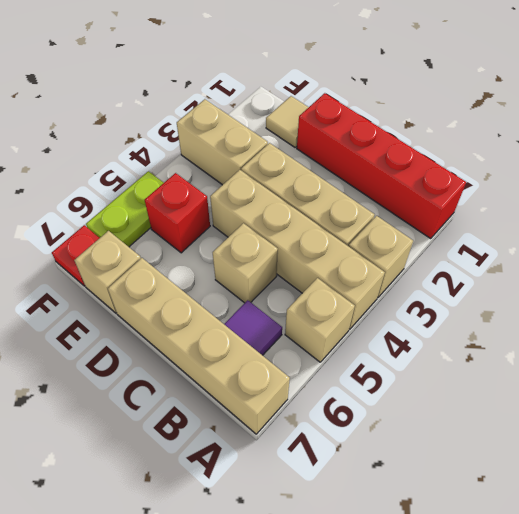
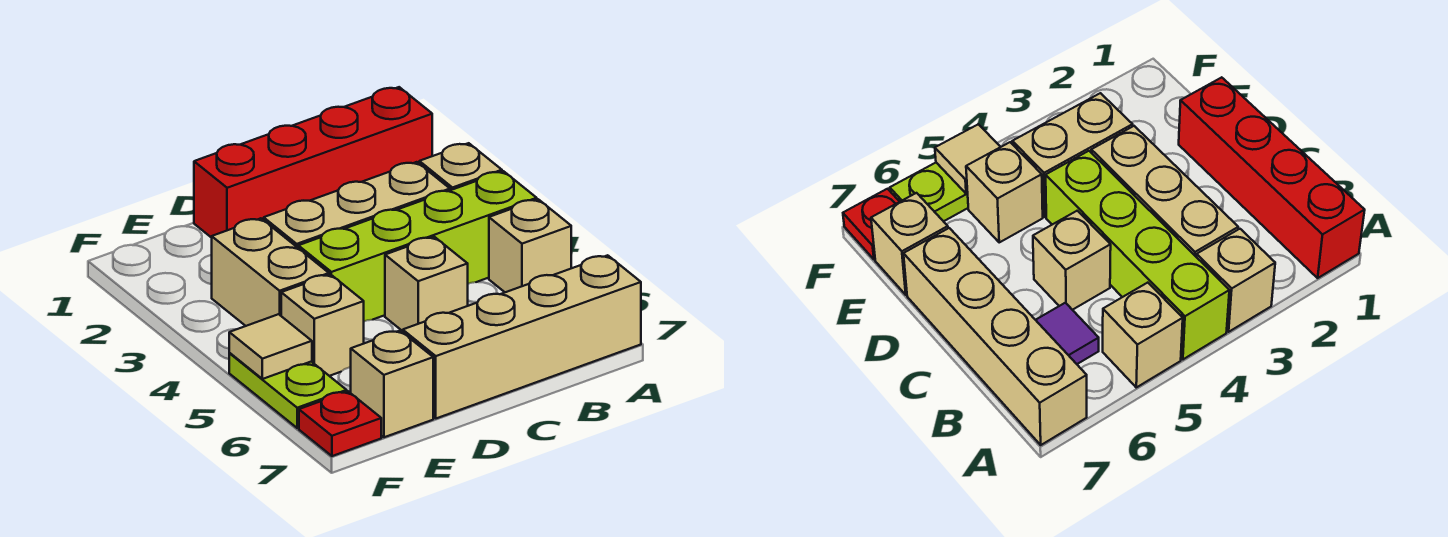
tan brick A4:D4 level 1 -> lime brick A4:D4 level 1
tan tile E1 level 1 -> tan tile F5 level 2
tan brick E3:F3 level 1 -> tan brick E3:E4 level 1
red brick E5 level 1 -> tan brick E5 level 1

